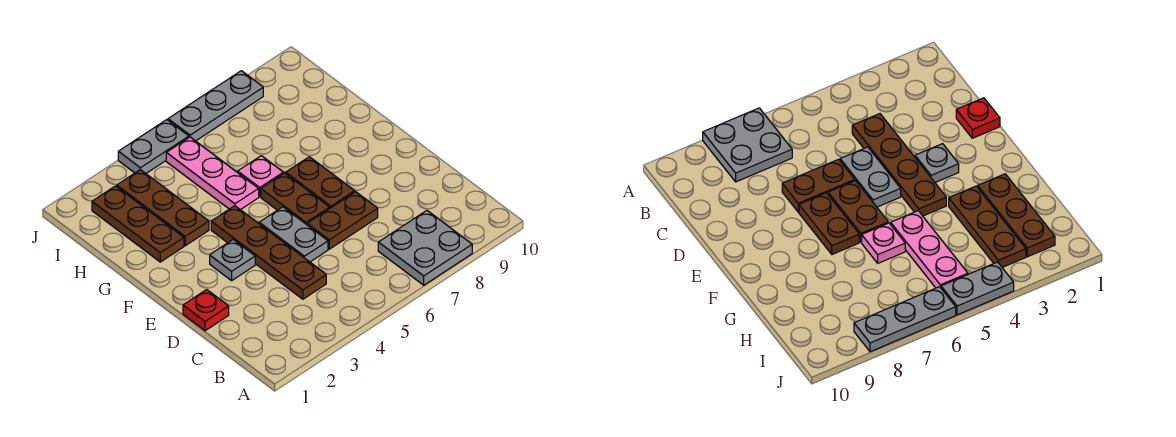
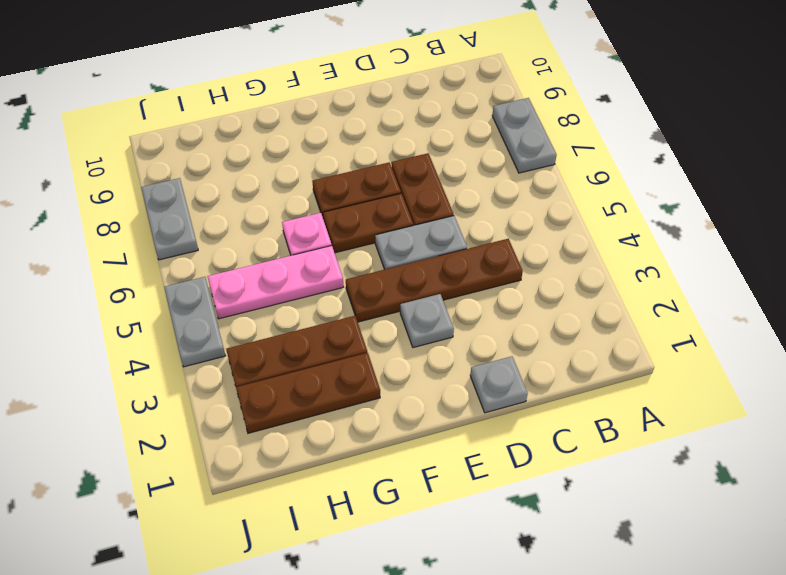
grey plate A7:B8 level 1 -> grey plate A7:A8 level 1
red plate D1 level 1 -> grey plate D1 level 1
grey plate J6:J8 level 1 -> grey plate J7:J8 level 1

